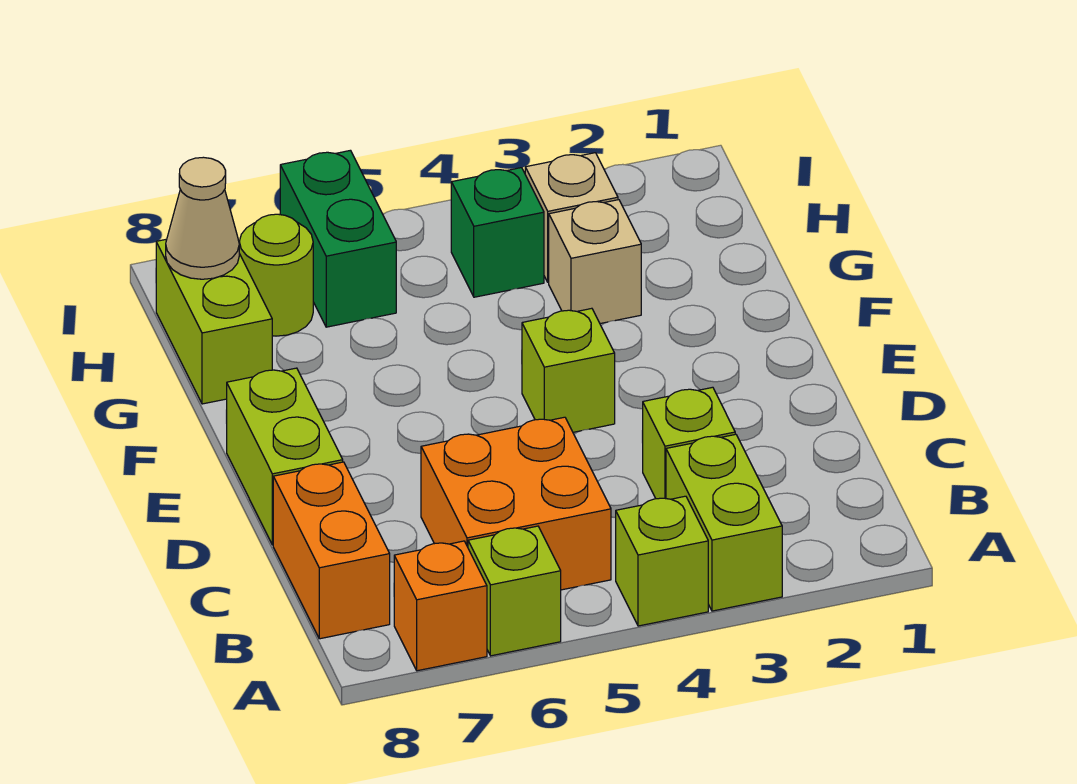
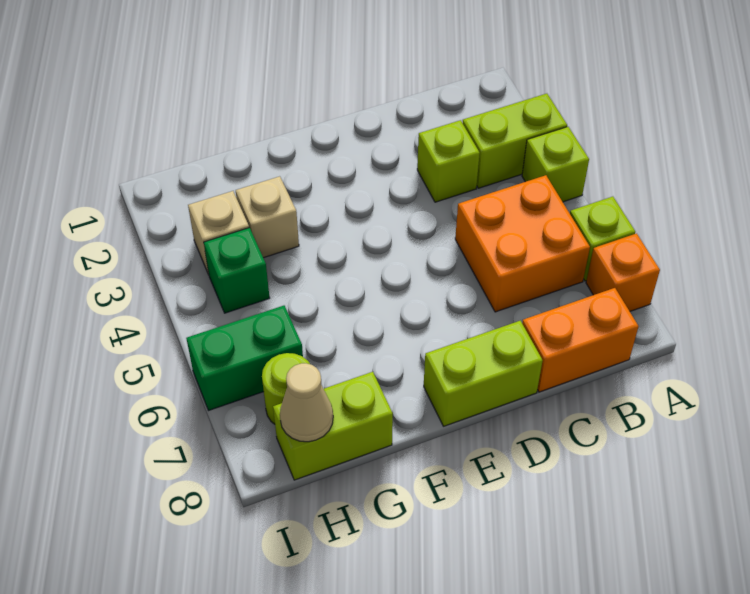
lime brick E4 level 1 -> none

